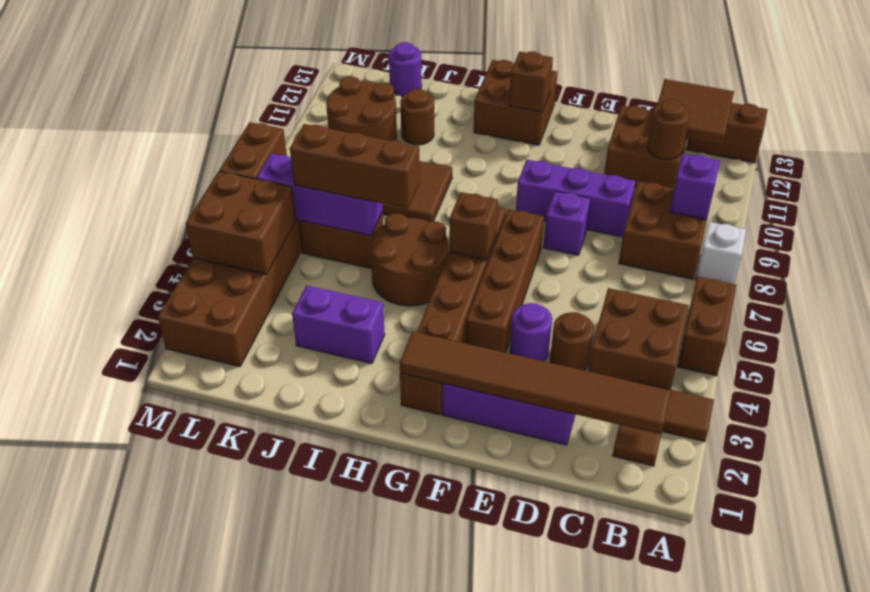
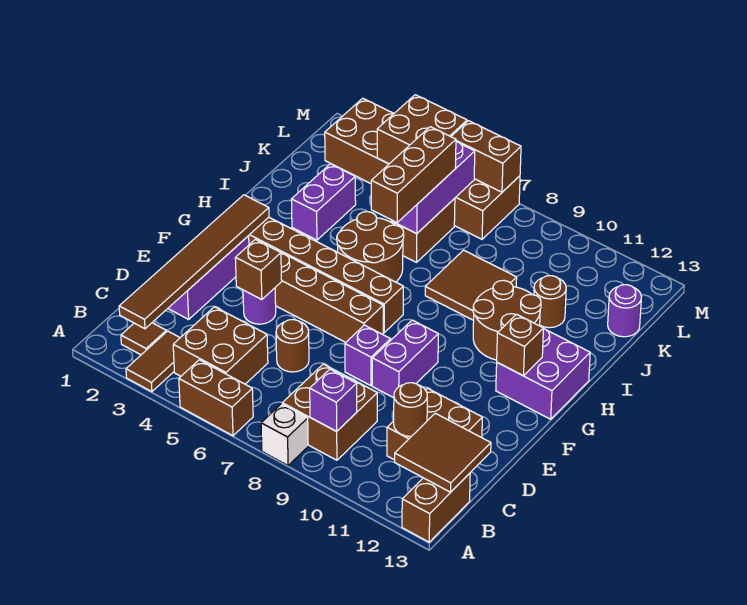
brown round brick D4 level 1 -> brown round brick D6 level 1
purple brick D9:F9 level 1 -> purple brick E9:F9 level 1
brown brick G6 level 2 -> brown brick E4 level 2
brown brick G12:H13 level 1 -> purple brick G12:H13 level 1
brown round brick K10:L11 level 1 -> brown round brick H10:I11 level 1

